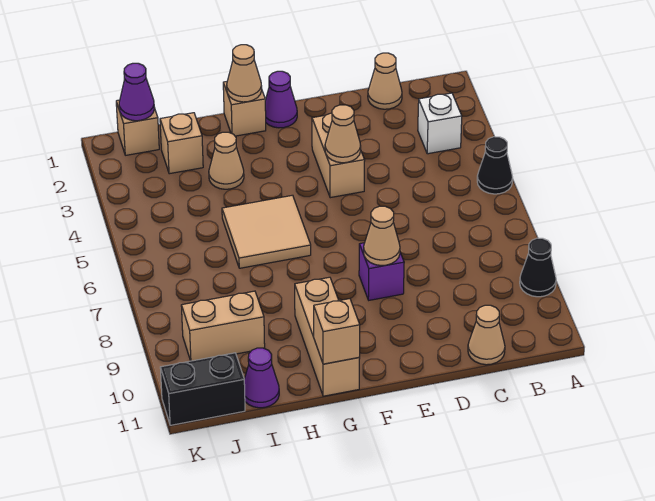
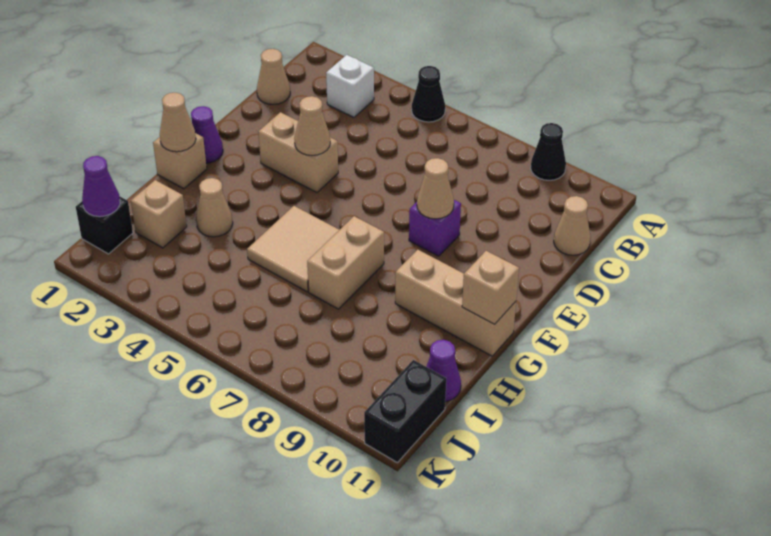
tan brick I9:J9 level 1 -> tan brick G7:H7 level 1
tan brick J1 level 1 -> black brick J1 level 1

